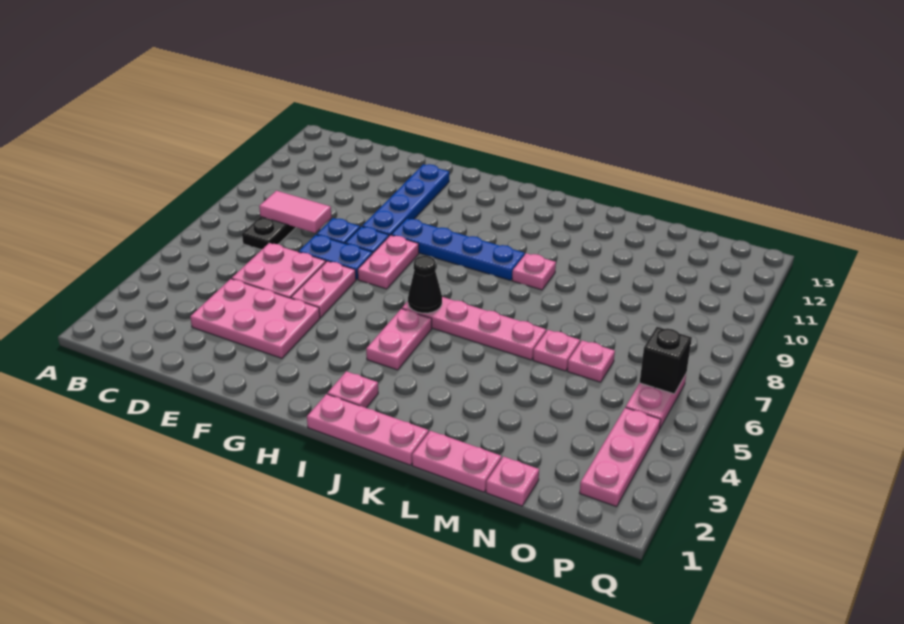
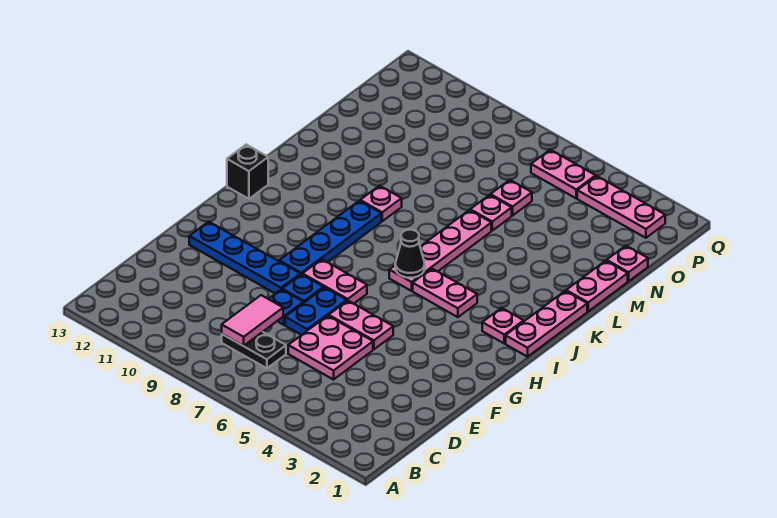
pink plate D3:F4 level 1 -> none
black brick P6 level 2 -> black brick I13 level 1

